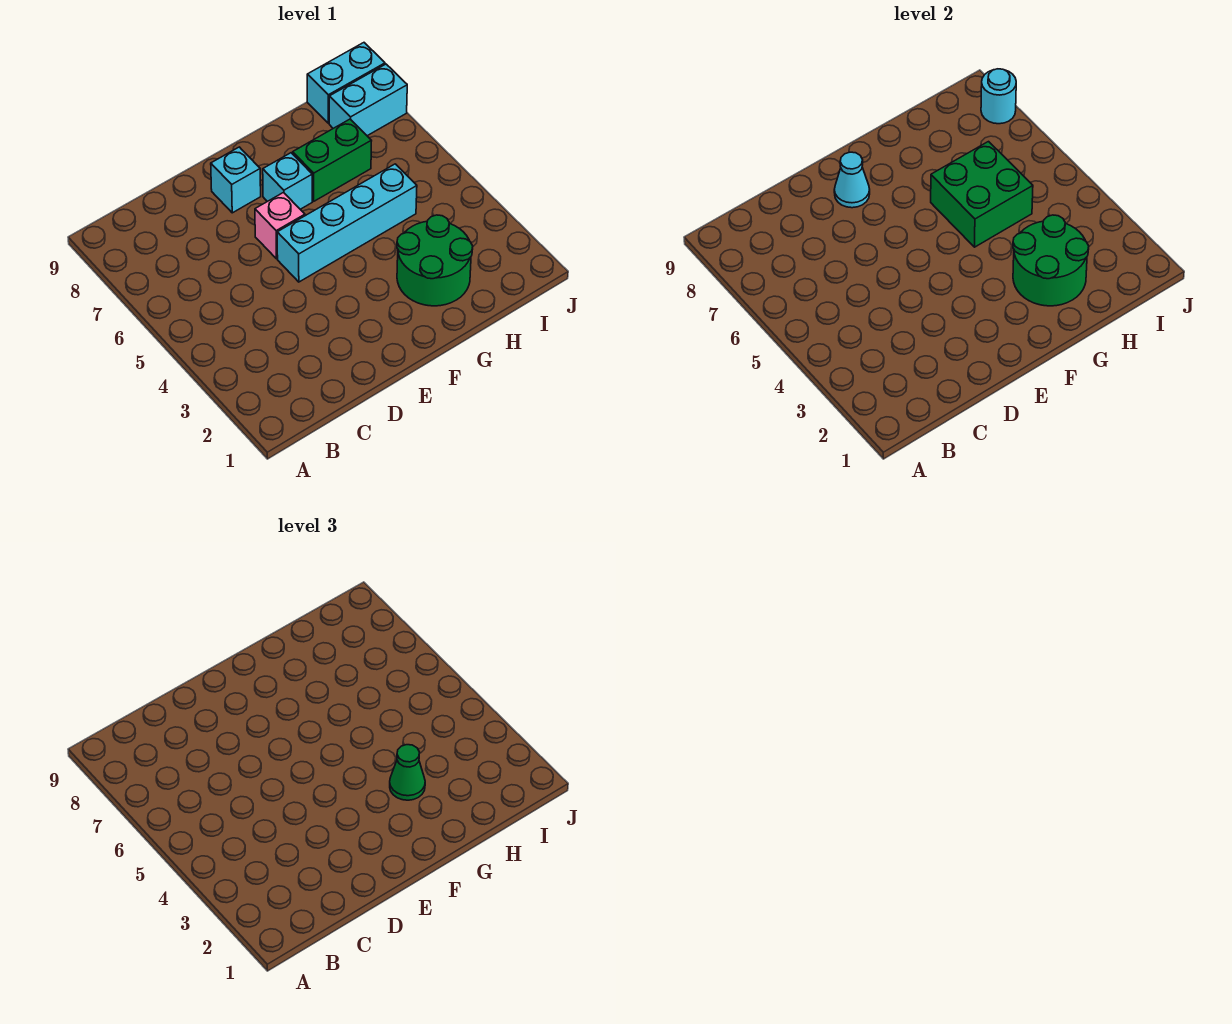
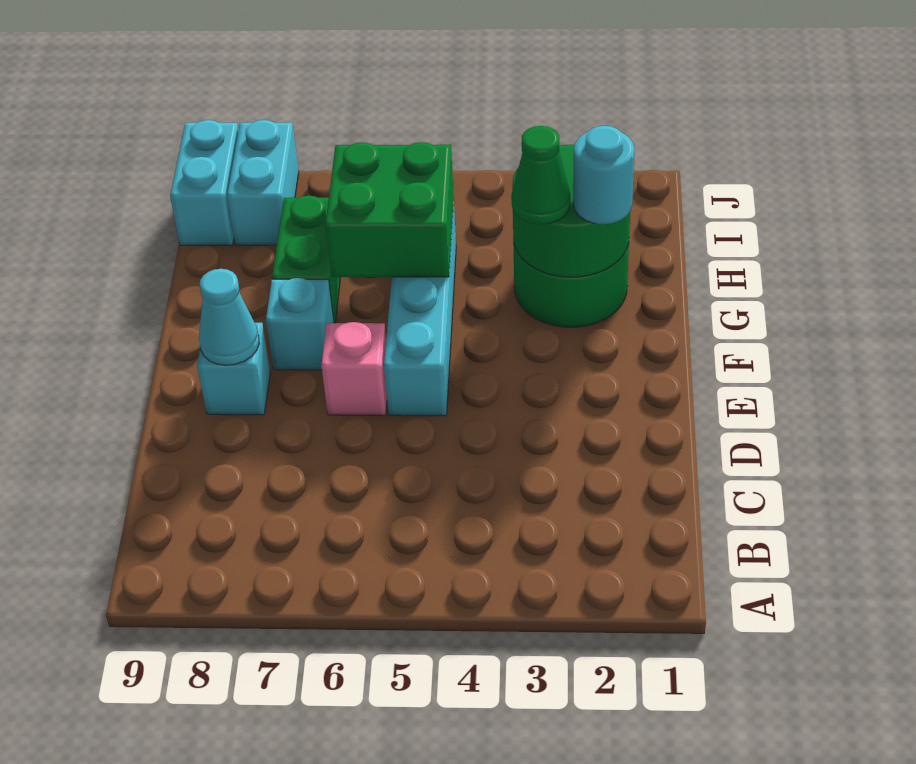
cyan round brick J8 level 2 -> cyan round brick G2 level 3

